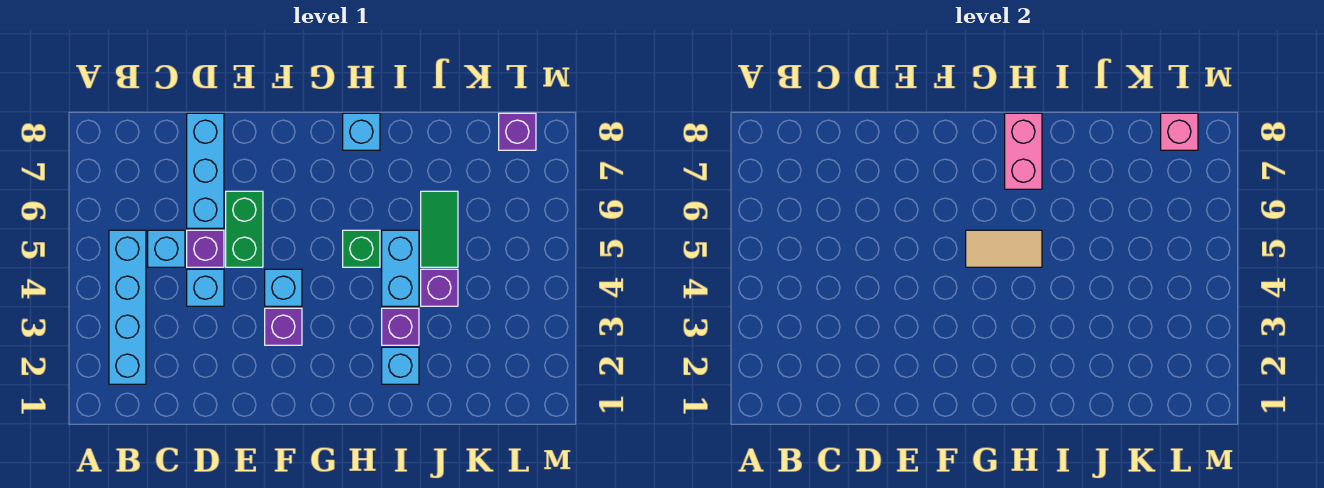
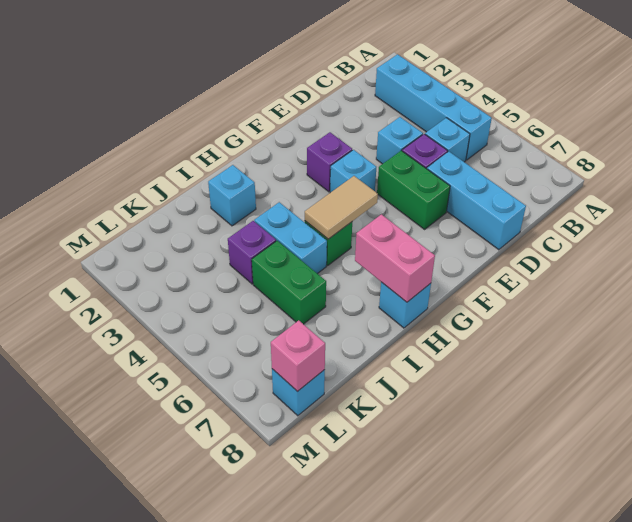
purple brick I3 level 1 -> none
green tile J5:J6 level 1 -> green brick J5:J6 level 1
purple brick L8 level 1 -> cyan brick L8 level 1

